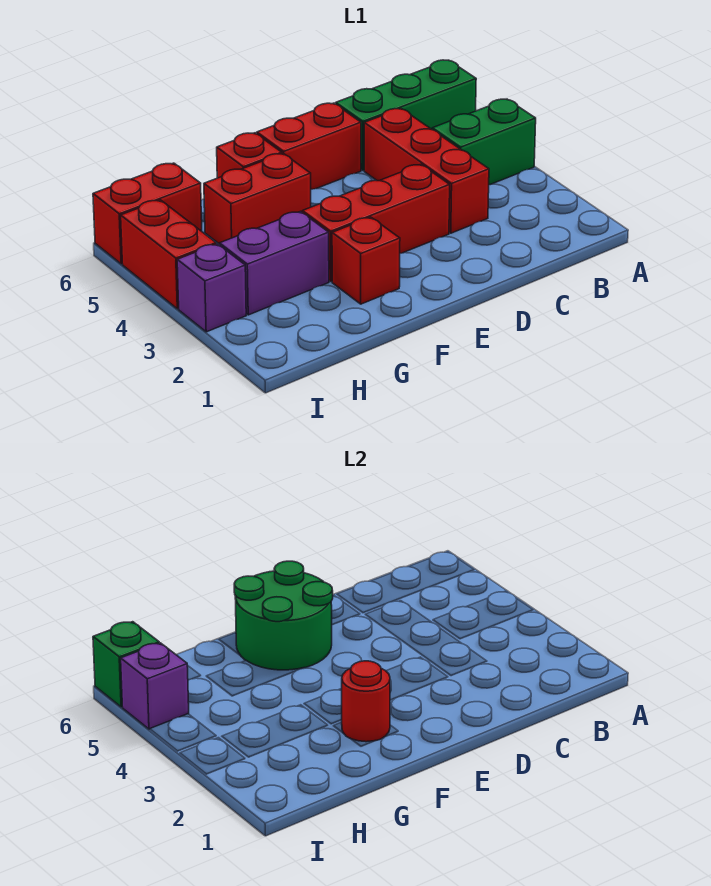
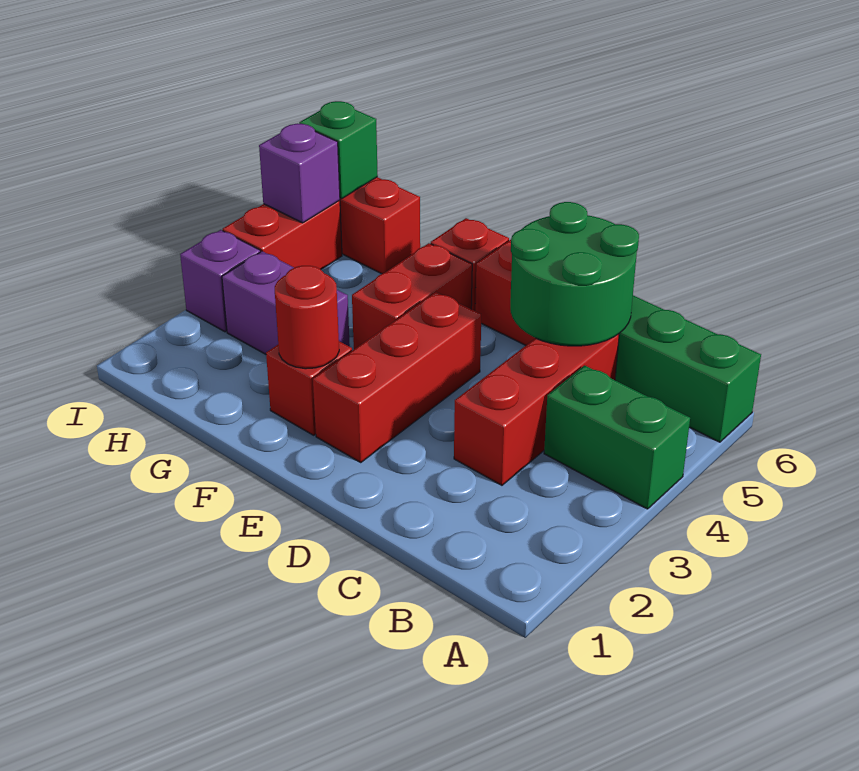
red brick D3:F3 level 1 -> red brick E2:E4 level 1
green round brick E5:F6 level 2 -> green round brick C5:D6 level 2
red brick F5:G5 level 1 -> red brick F4:F5 level 1

